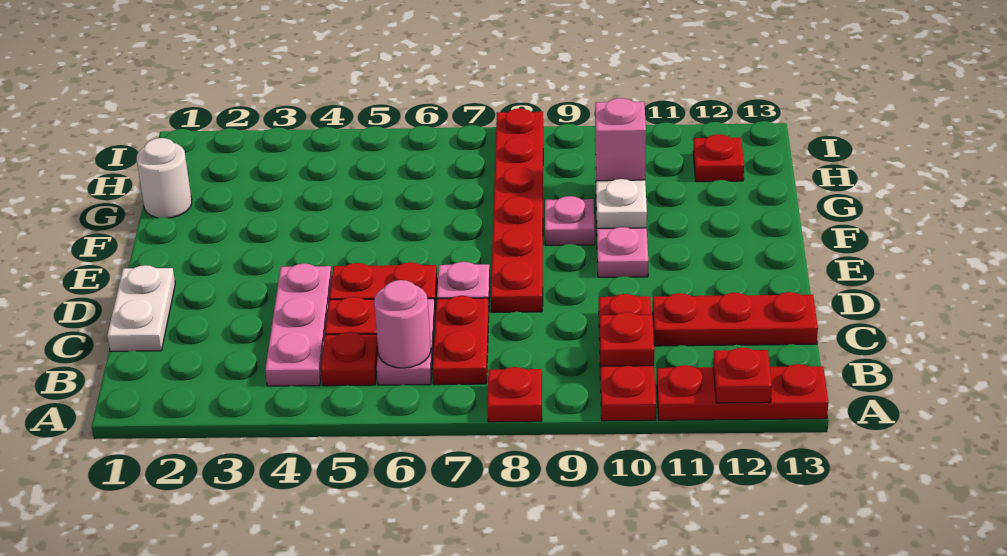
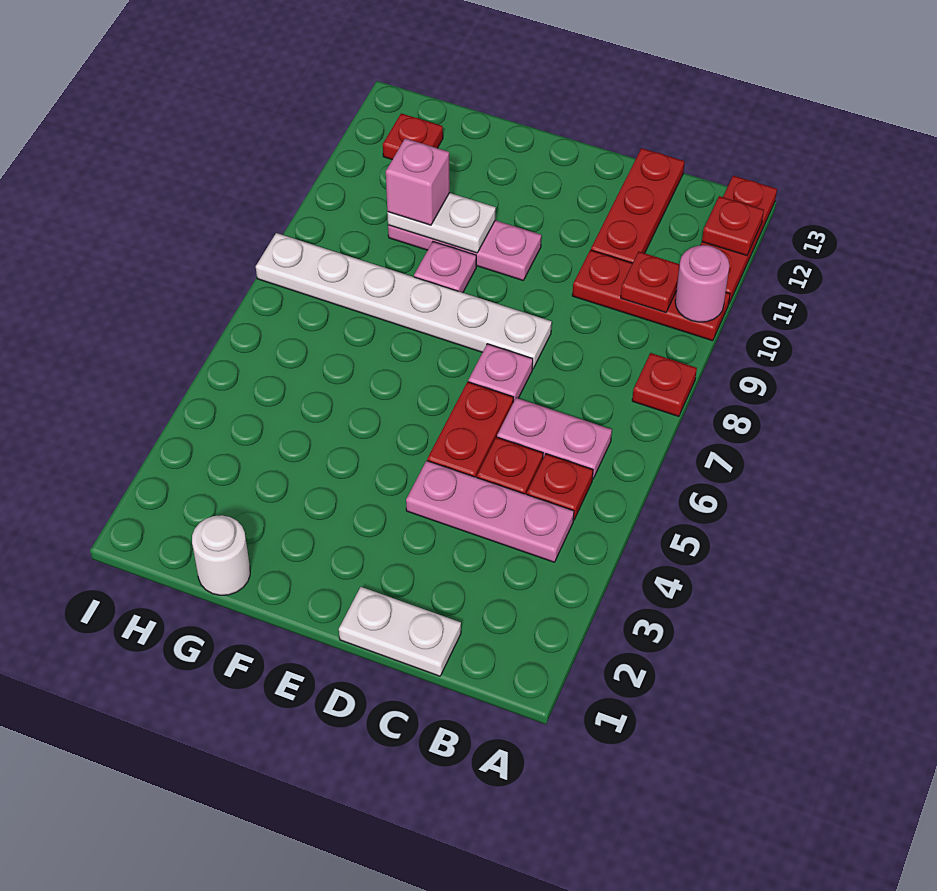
pink round brick B6 level 2 -> pink round brick A10 level 2
red plate B7:C7 level 1 -> none
red plate D8:I8 level 1 -> white plate D8:I8 level 1

